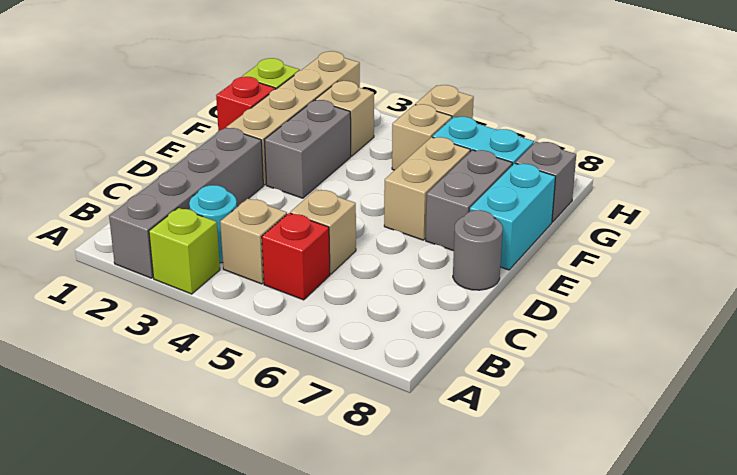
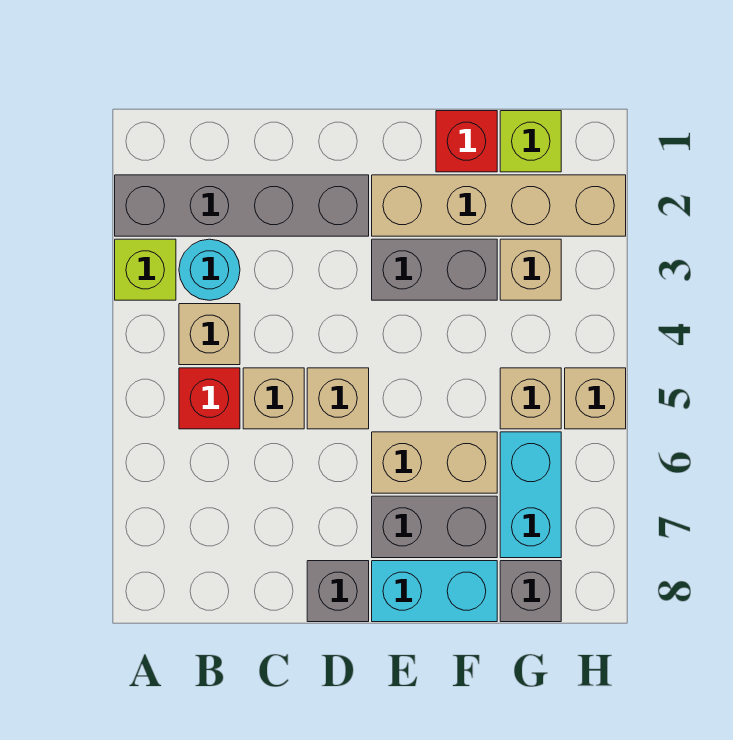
none -> tan brick D5 level 1
grey round brick D8 level 1 -> grey brick D8 level 1

